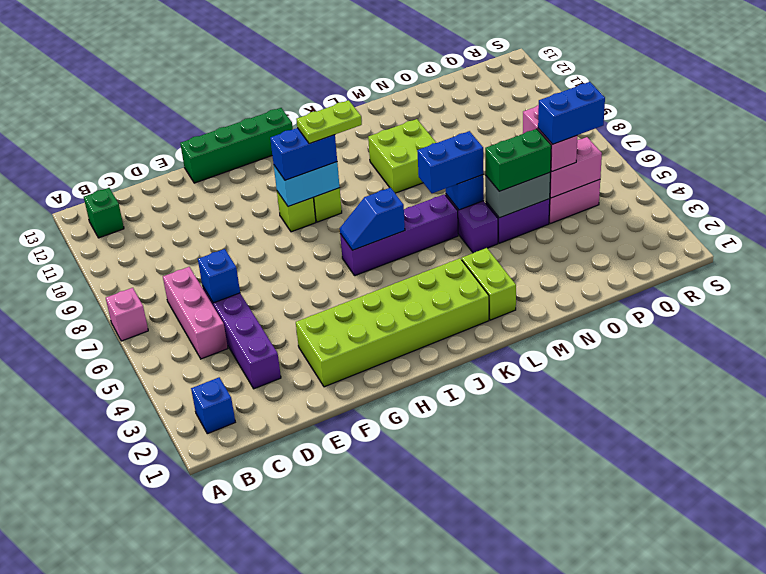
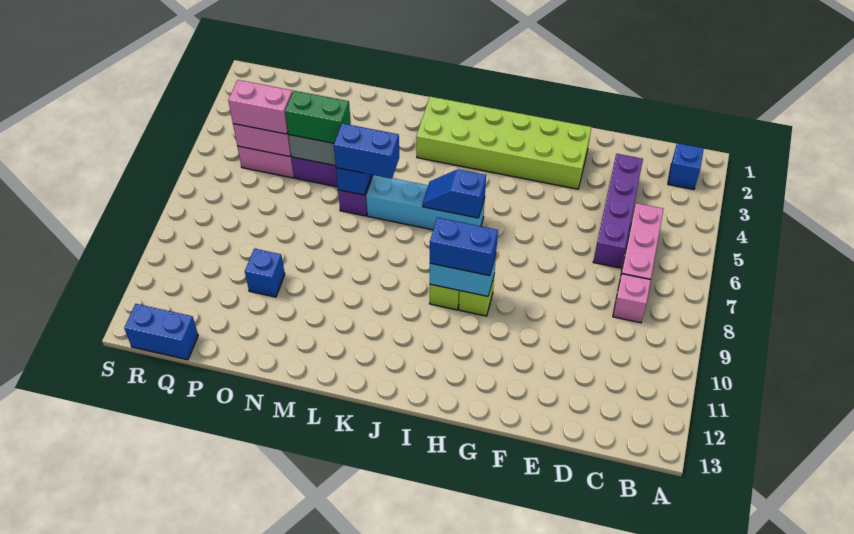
pink brick A7 level 1 -> pink brick C8 level 1
green brick B12 level 1 -> none
blue brick D6 level 2 -> blue brick O10 level 1
green brick F13:I13 level 1 -> none
purple brick I6:L6 level 1 -> cyan brick I6:L6 level 1
blue slope I6:J6 level 2 top J -> blue slope I6:J6 level 2 top I
lime plate I9:J9 level 4 -> none
lime brick L2:L3 level 1 -> none
lime brick L9:M10 level 1 -> none
pink brick P5:P6 level 3 -> pink brick P5:Q5 level 3
blue brick P5:Q5 level 4 -> blue brick Q13:R13 level 1

